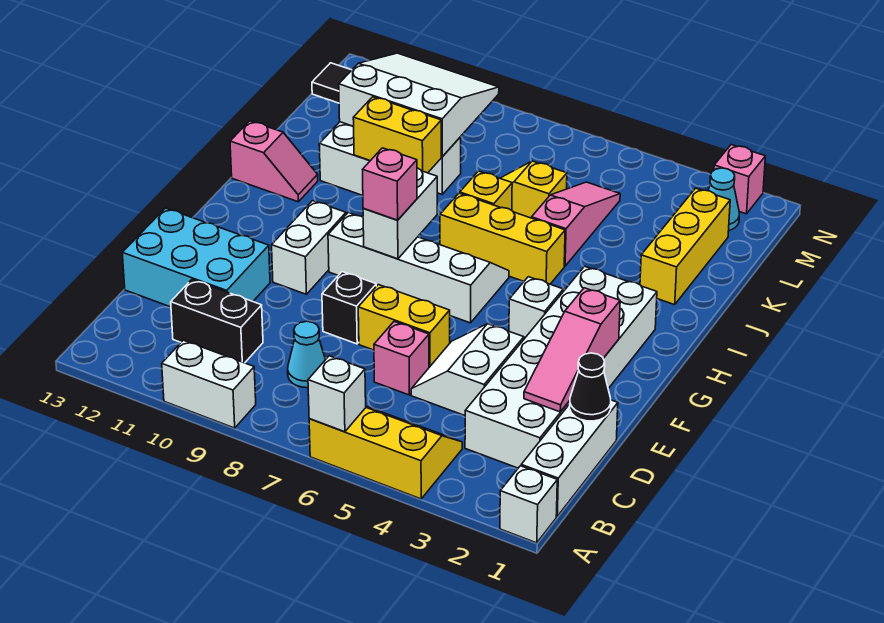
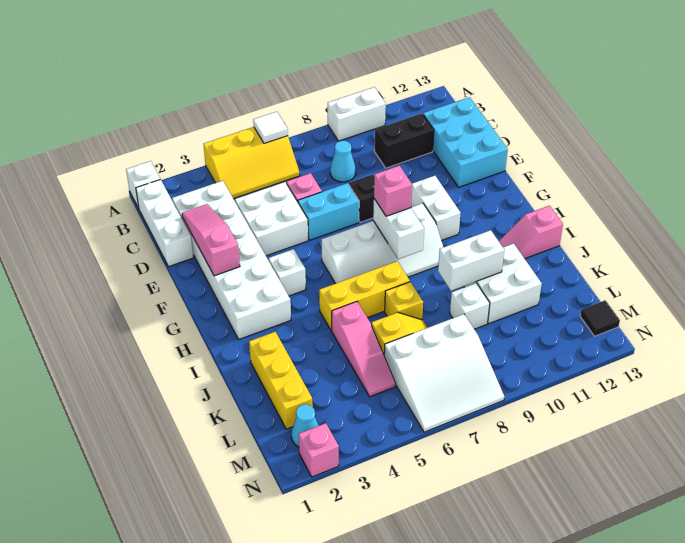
white brick A6 level 2 -> white tile A6 level 2
black cone D1 level 2 -> none
white slope D4:E5 level 1 top 4 -> white brick D4:E5 level 1
cyan brick D11:E13 level 1 -> cyan brick C12:E13 level 1
yellow brick E6:E7 level 1 -> cyan brick E6:E7 level 1
yellow brick J9:J10 level 2 -> white brick J9:J10 level 2
white slope K9:M11 level 2 top K -> white slope L6:N8 level 1 top L

